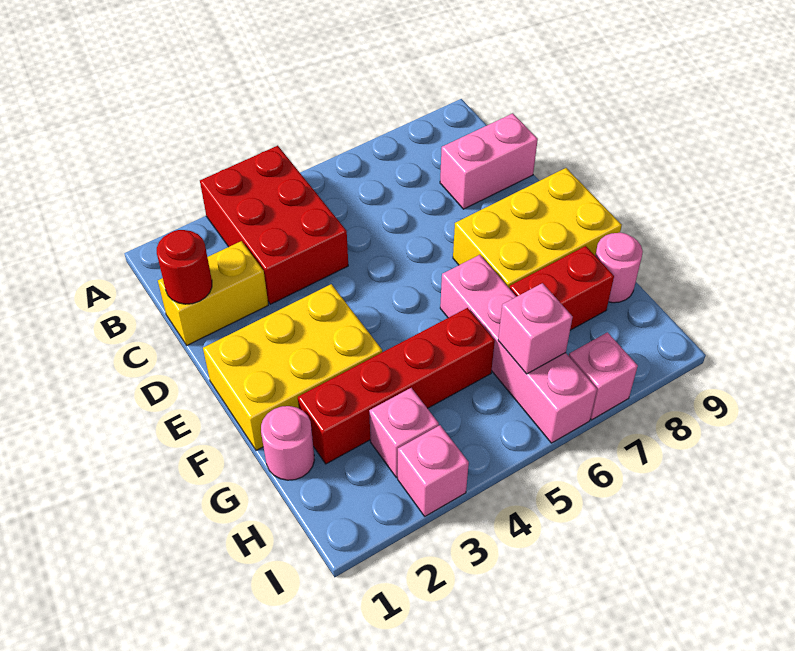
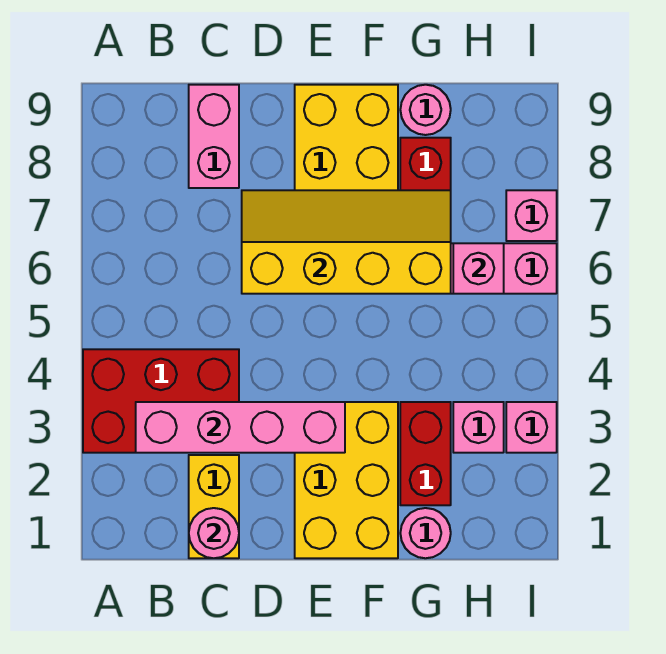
none -> pink brick B3:E3 level 2
red round brick C1 level 2 -> pink round brick C1 level 2
none -> yellow slope D6:G7 level 2 top 6
red brick G2:G5 level 1 -> red brick G2:G3 level 1

